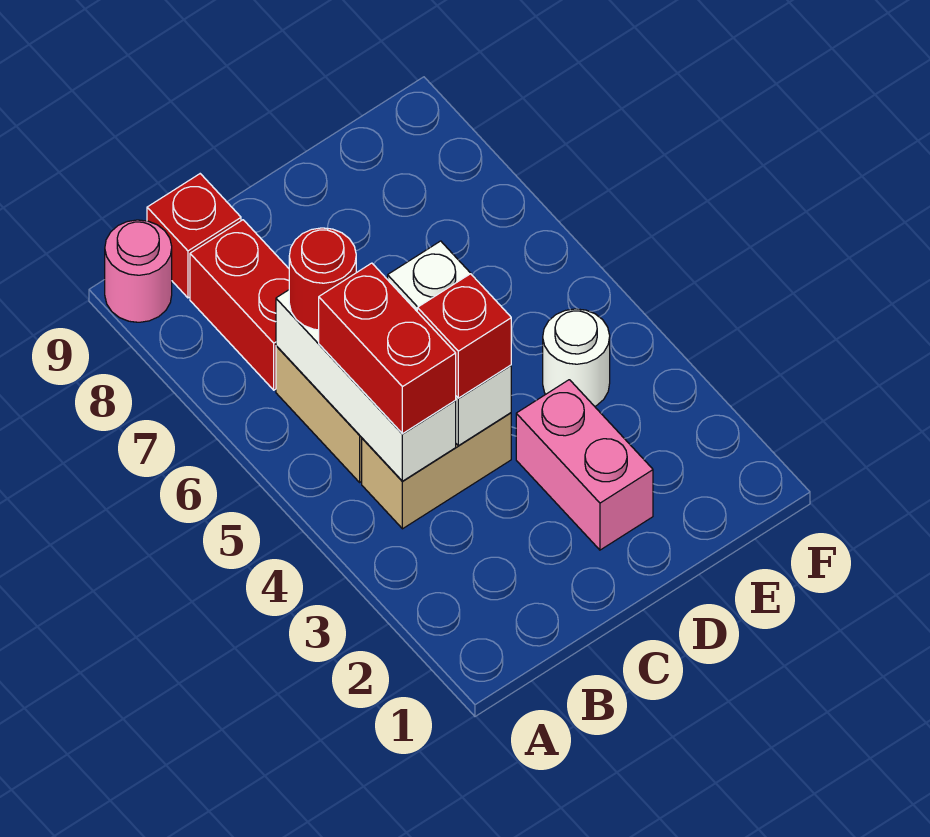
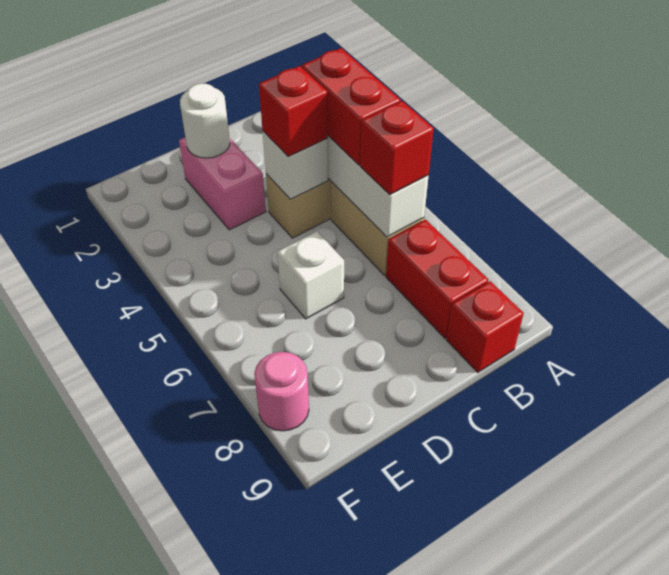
pink round brick A9 level 1 -> pink round brick F8 level 1
red round brick B6 level 3 -> red brick B6 level 3
white round brick E4 level 1 -> white round brick D2 level 2

